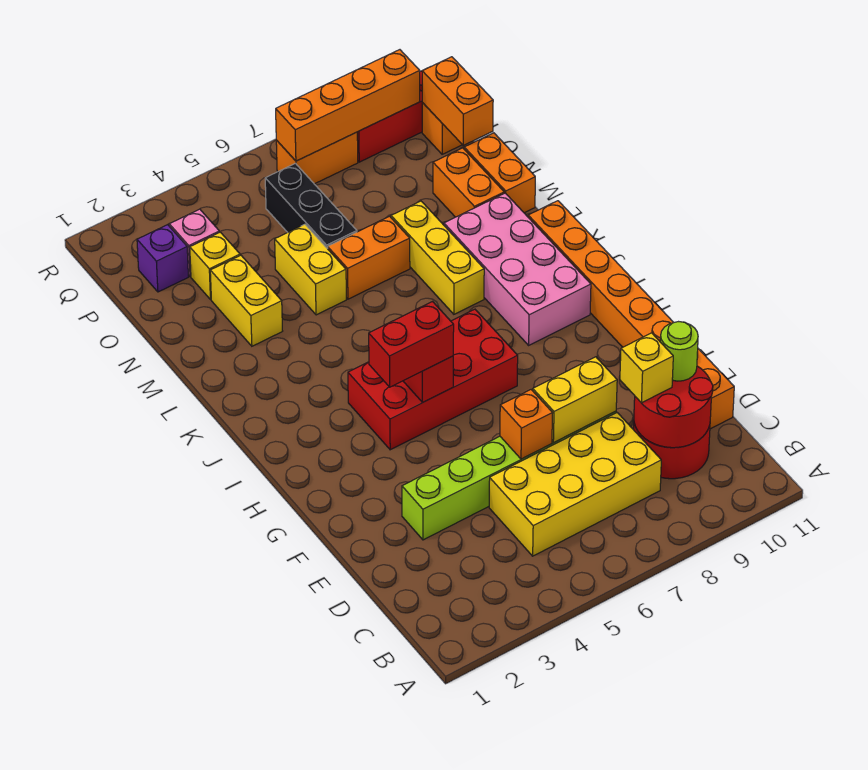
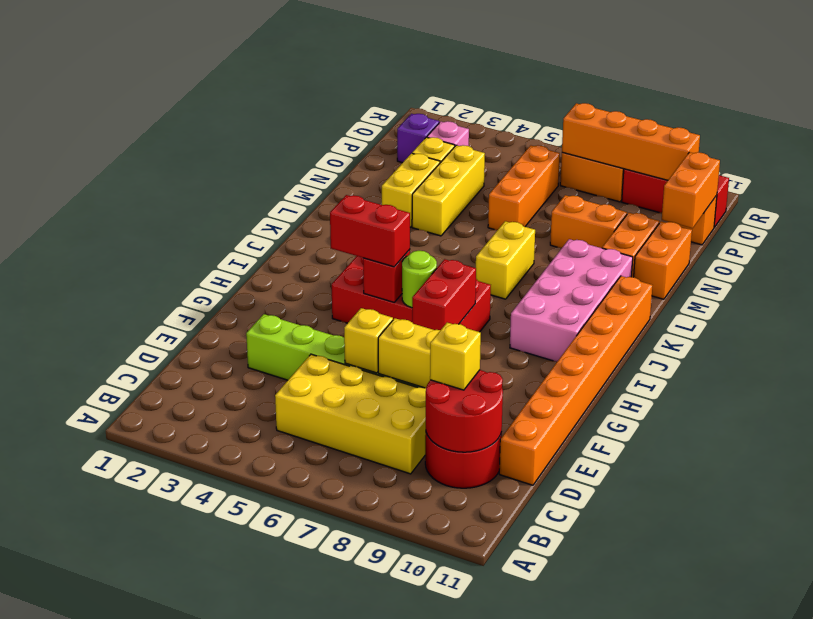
lime round brick D10 level 3 -> lime round brick H6 level 2
orange brick E6 level 2 -> yellow brick E6 level 2
none -> red brick G7:H7 level 2
yellow brick K8:M8 level 1 -> yellow brick M4:O4 level 1
yellow brick M5:N5 level 1 -> yellow brick K7:L7 level 1
orange brick M6:M7 level 1 -> orange brick N8:N9 level 1
black brick N6:P6 level 1 -> orange brick N6:P6 level 1

